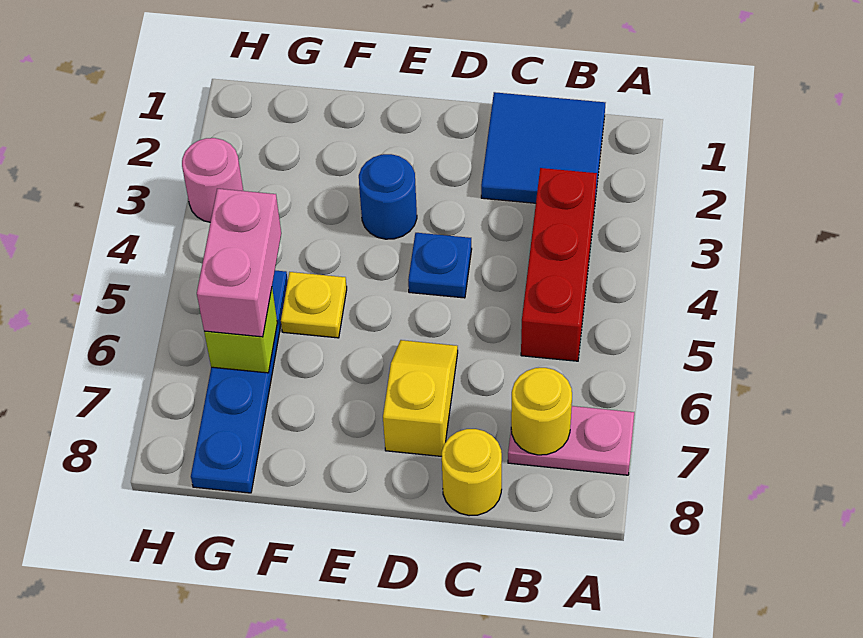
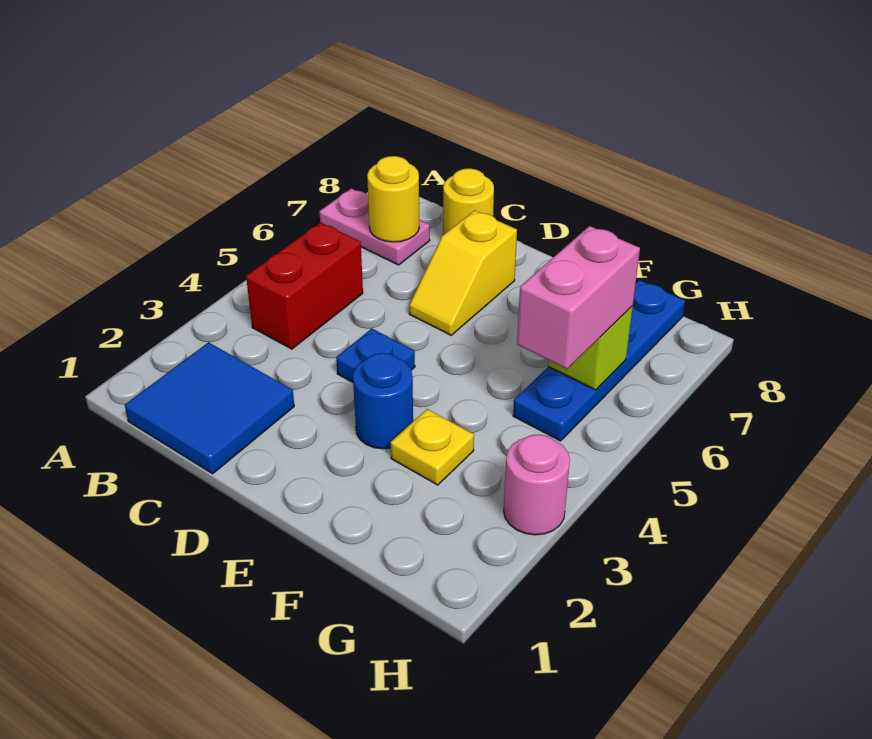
red brick B3:B5 level 1 -> red brick B4:B5 level 1
yellow plate F5 level 1 -> yellow plate F3 level 1

